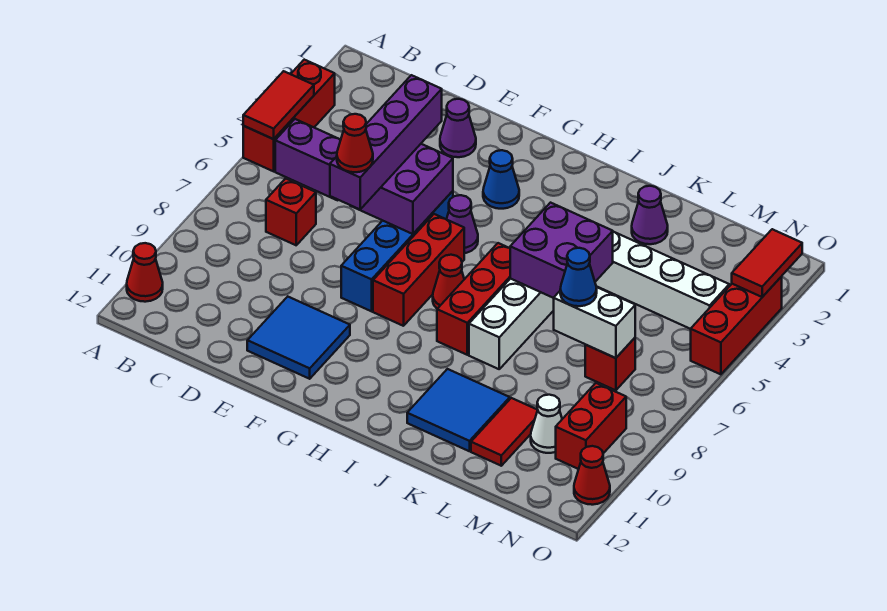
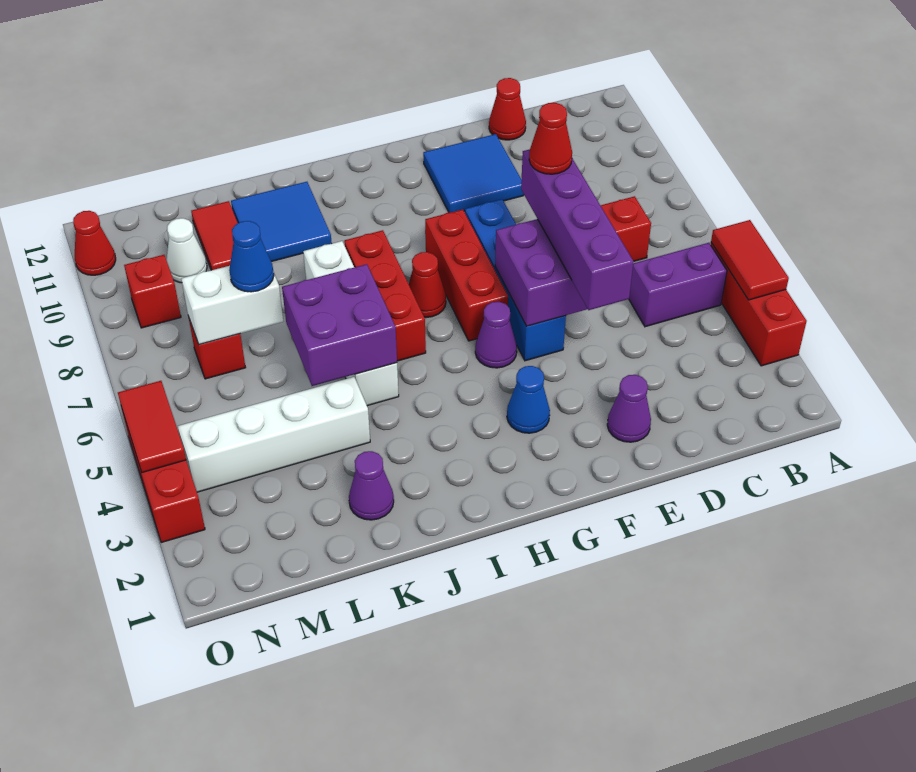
red cone A11 level 1 -> red cone D12 level 1
red brick N9:N10 level 1 -> red brick N9 level 1
red tile O2:O3 level 2 -> red tile O4:O5 level 2

